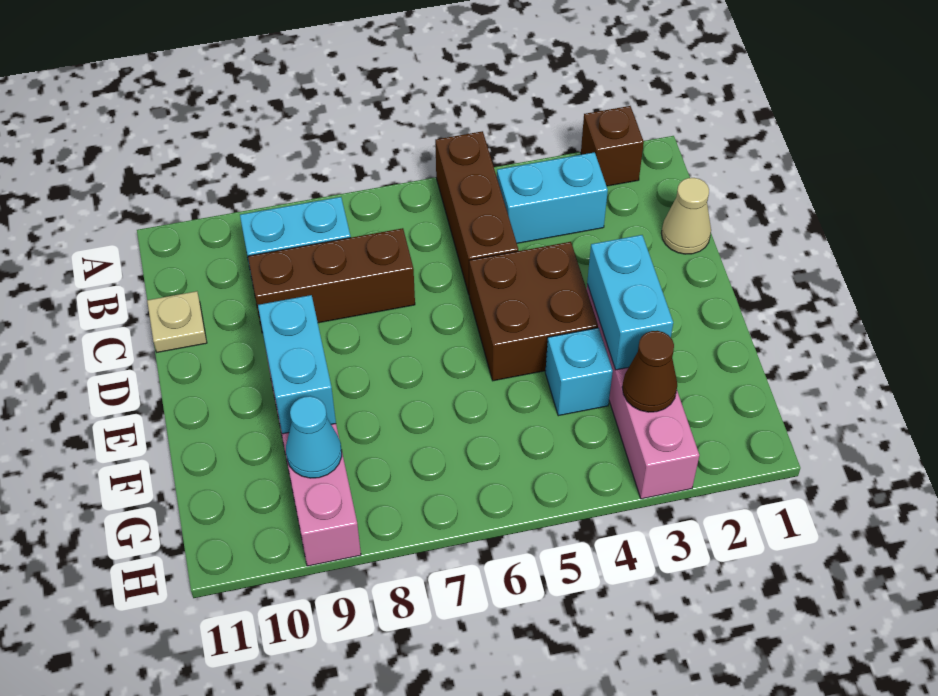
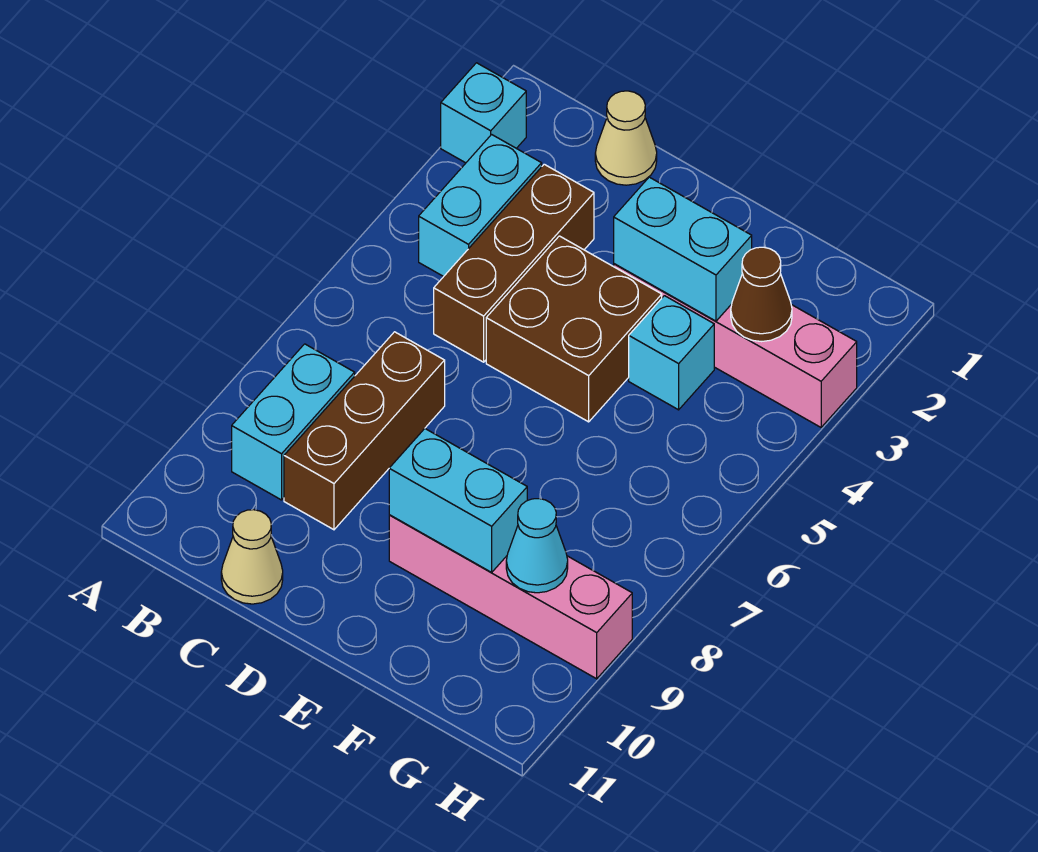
brown brick A2 level 1 -> cyan brick A2 level 1
brown brick A5:C5 level 1 -> brown brick C3:C5 level 1
tan plate C11 level 1 -> tan cone C11 level 1

